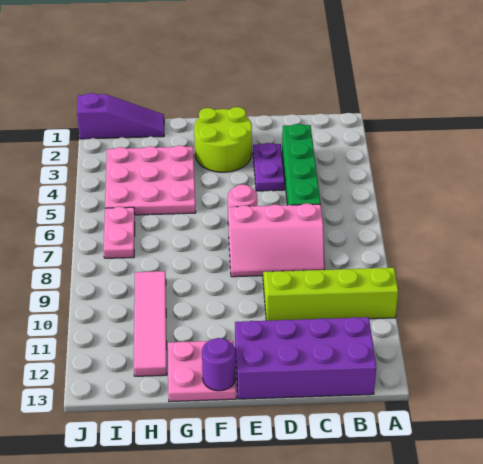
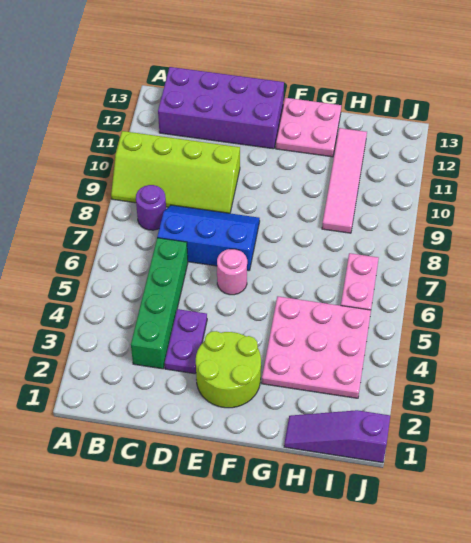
pink slope C7:E8 level 1 top 7 -> blue slope C7:E8 level 1 top 7
purple round brick F13 level 2 -> purple round brick B8 level 1

